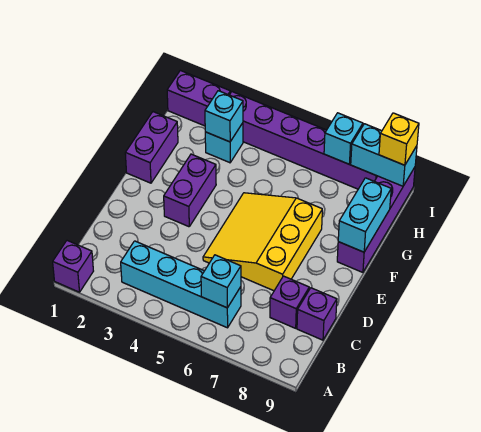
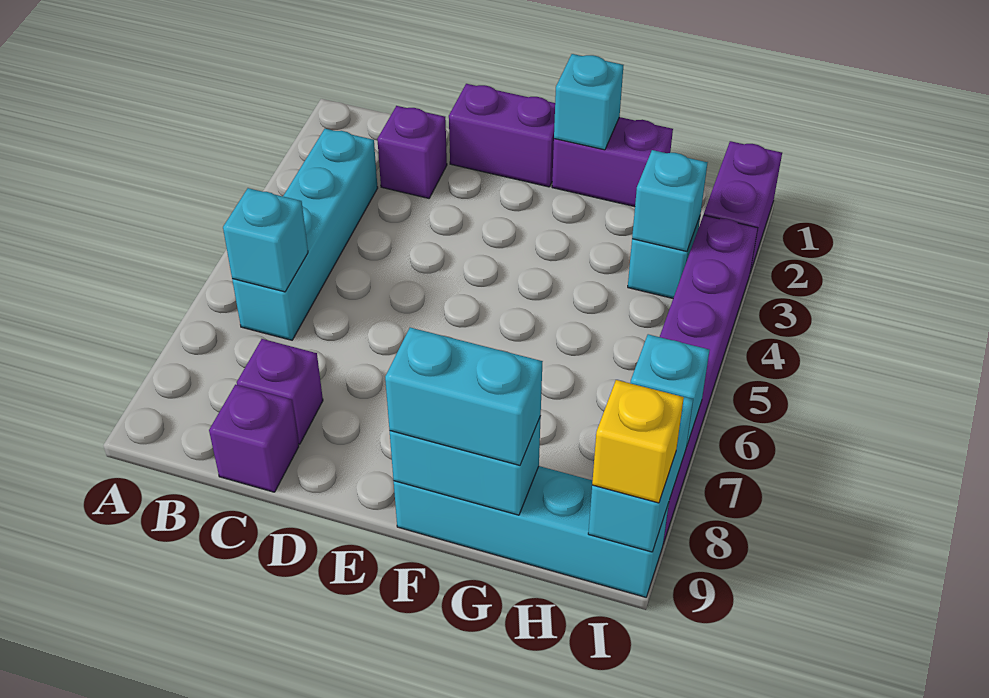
purple brick A1 level 1 -> purple brick C2 level 1
yellow slope D5:F7 level 1 top 7 -> none
purple brick E3:F3 level 1 -> purple brick D1:E1 level 1
none -> cyan brick F1 level 2
purple brick F9:I9 level 1 -> cyan brick F9:I9 level 1
none -> cyan brick F9:G9 level 3

